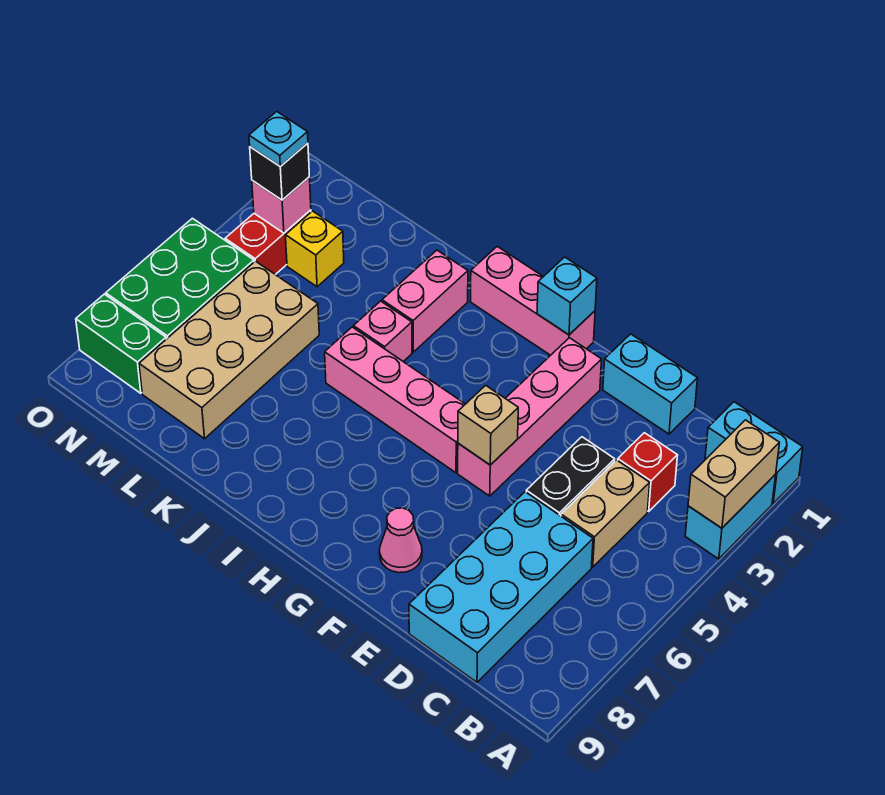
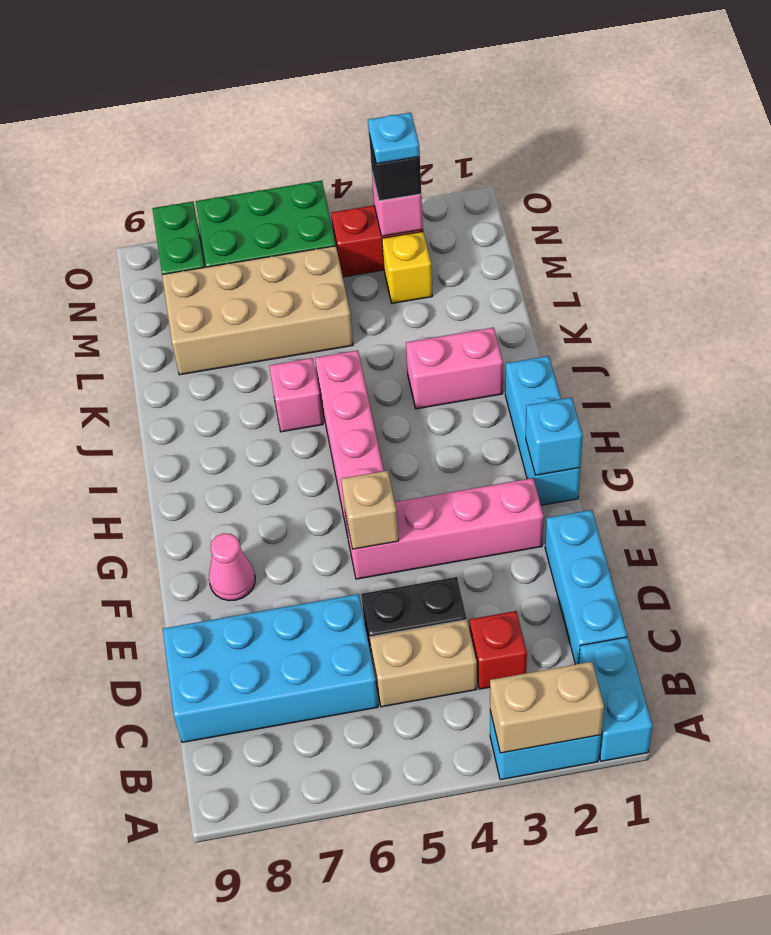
cyan brick D1:E1 level 1 -> cyan brick C1:E1 level 1
pink brick G1:I1 level 1 -> cyan brick G1:I1 level 1
pink brick J4 level 1 -> pink brick J6 level 1

